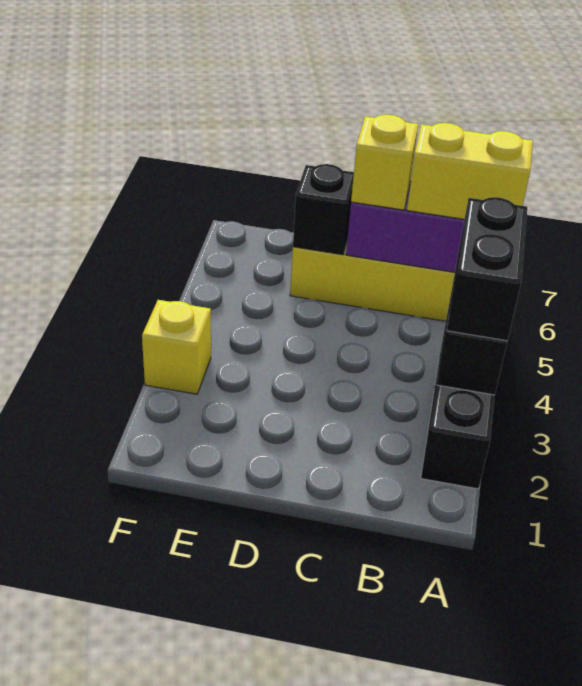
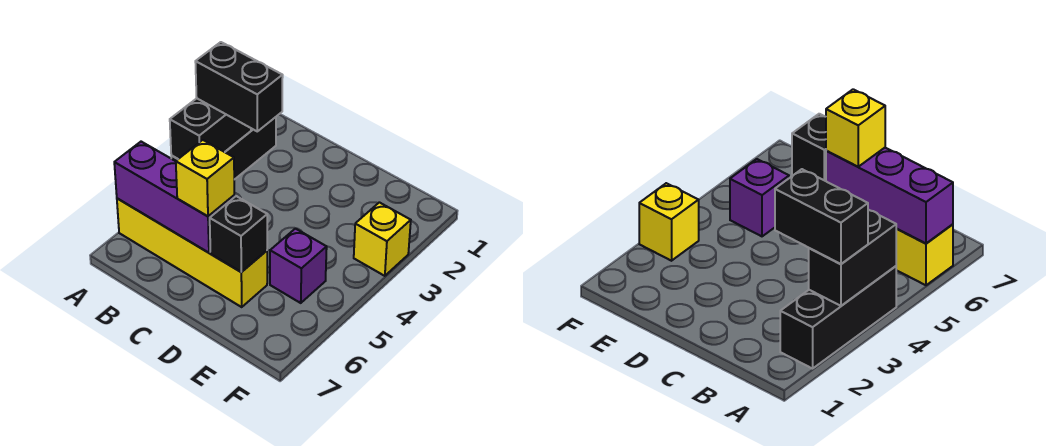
black brick A3:A4 level 3 -> black brick A3:B3 level 3
yellow brick A6:B6 level 3 -> none
none -> purple brick E5 level 1

